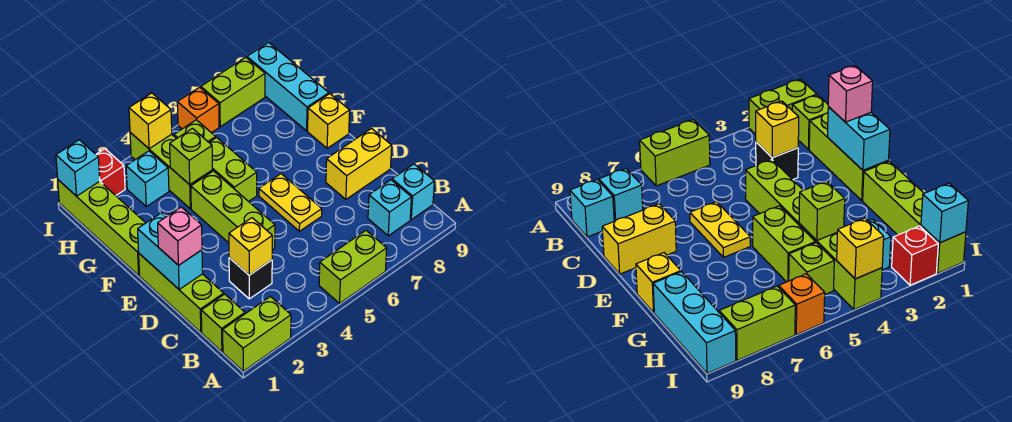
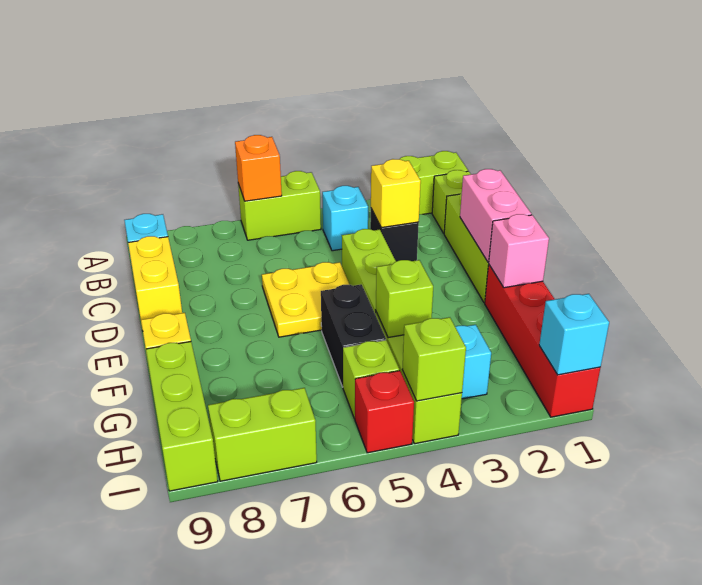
cyan brick B8 level 1 -> cyan brick B4 level 1
cyan brick D1:E1 level 2 -> pink brick D1:E1 level 2
pink brick D1 level 3 -> pink brick F1 level 2
yellow plate D6:E6 level 1 -> yellow plate D5:E6 level 1
yellow brick D8:D9 level 1 -> yellow brick C9:D9 level 1
lime brick F1:I1 level 1 -> red brick F1:I1 level 1
lime brick F5:G5 level 1 -> black brick F5:G5 level 1
cyan brick G9:I9 level 1 -> lime brick G9:I9 level 1
red brick I2 level 1 -> red brick I5 level 1
yellow brick I4 level 2 -> lime brick I4 level 2
orange brick I6 level 1 -> orange brick A6 level 2

